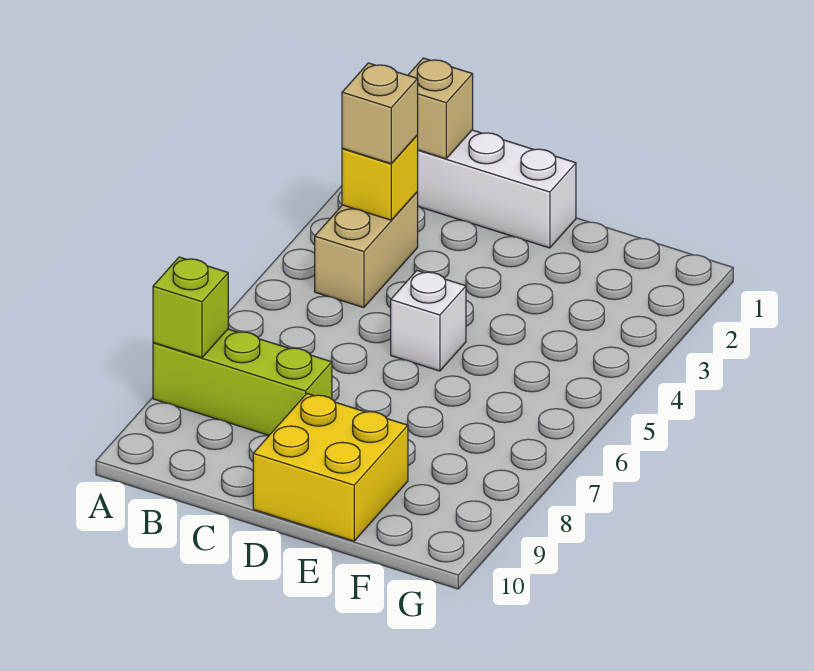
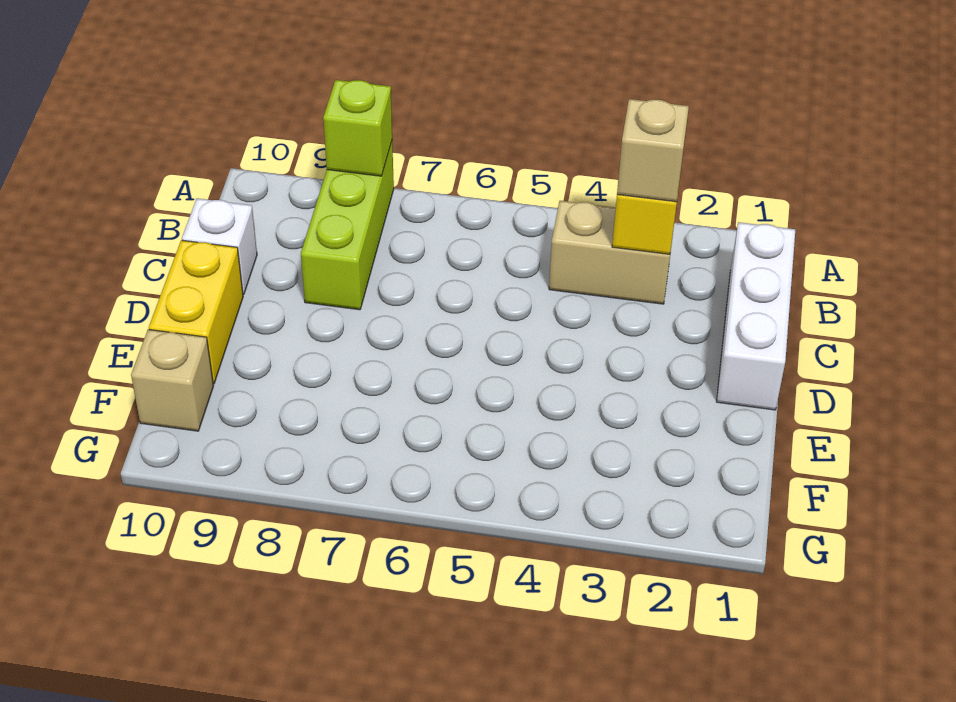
tan brick B1 level 2 -> tan brick F10 level 1
white brick D5 level 1 -> white brick C10 level 1
yellow brick D9:E10 level 1 -> yellow brick D10:E10 level 1

